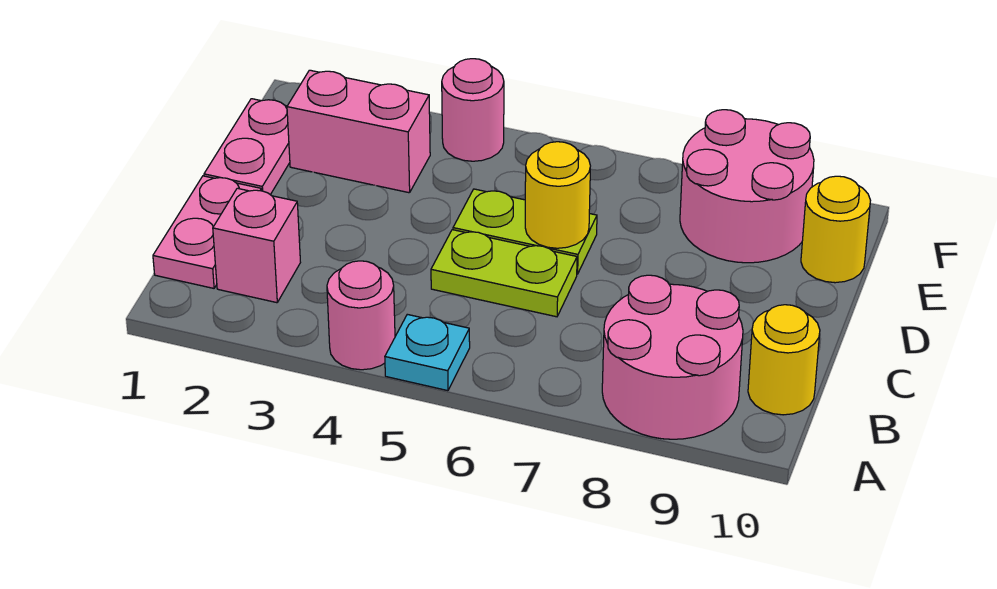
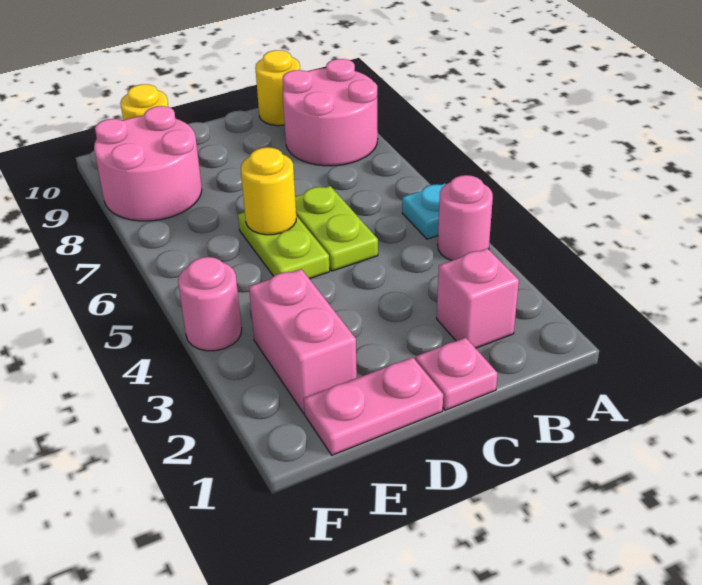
pink plate B1:C1 level 1 -> pink plate C1 level 1

